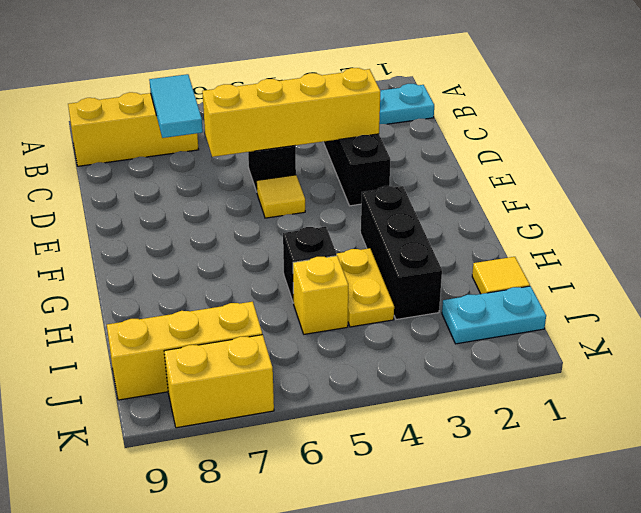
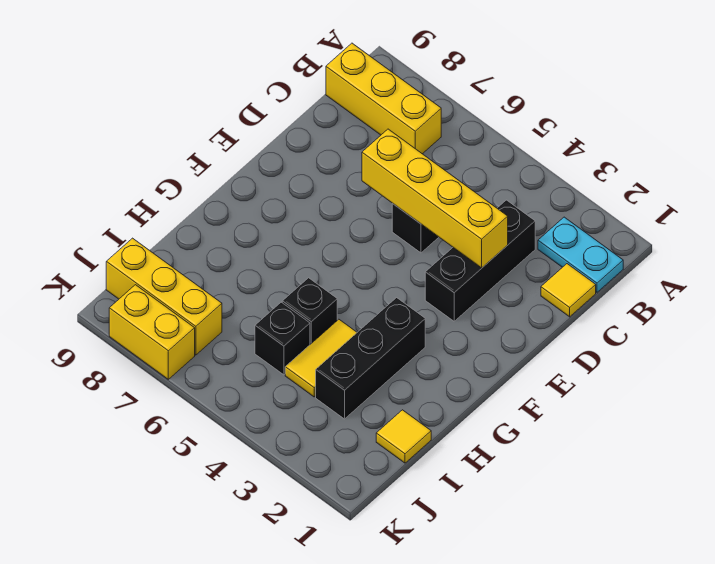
cyan tile B7:C7 level 2 -> none
yellow tile E5 level 1 -> yellow tile C1 level 1
yellow plate H4:I4 level 1 -> yellow tile H4:I4 level 1
yellow brick I5 level 1 -> black brick I5 level 1
cyan plate J1:J2 level 1 -> none

